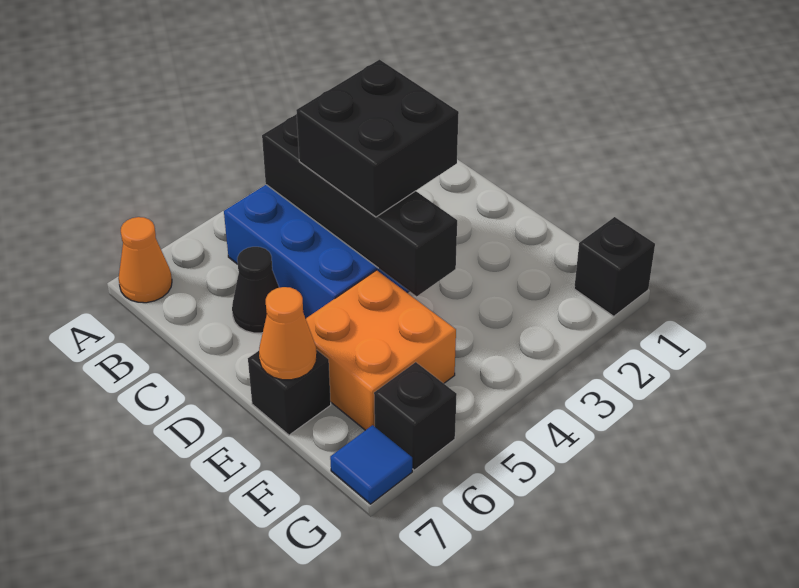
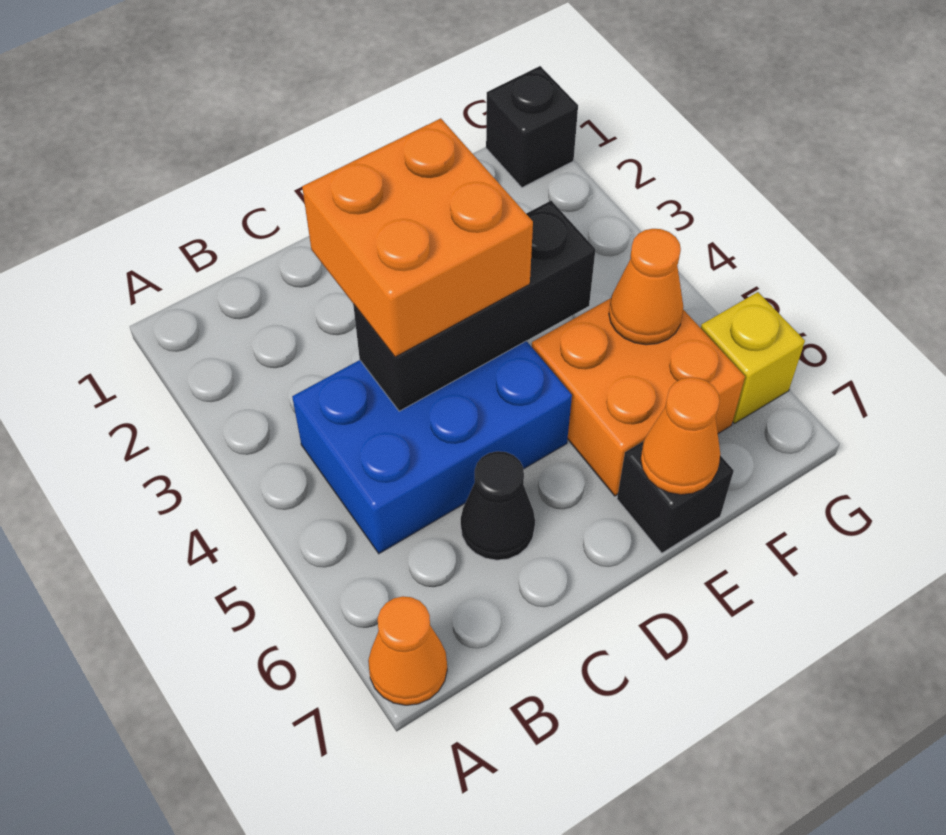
black brick B4:E4 level 2 -> black brick C4:E4 level 2
black brick C3:D4 level 3 -> orange brick C3:D4 level 3
none -> orange cone F5 level 2
black brick G6 level 1 -> yellow brick G6 level 1
blue tile G7 level 1 -> none

